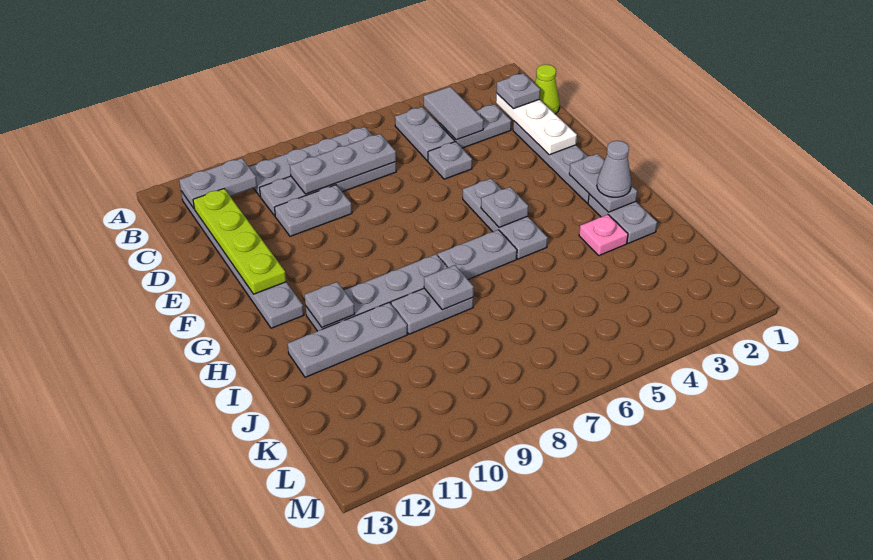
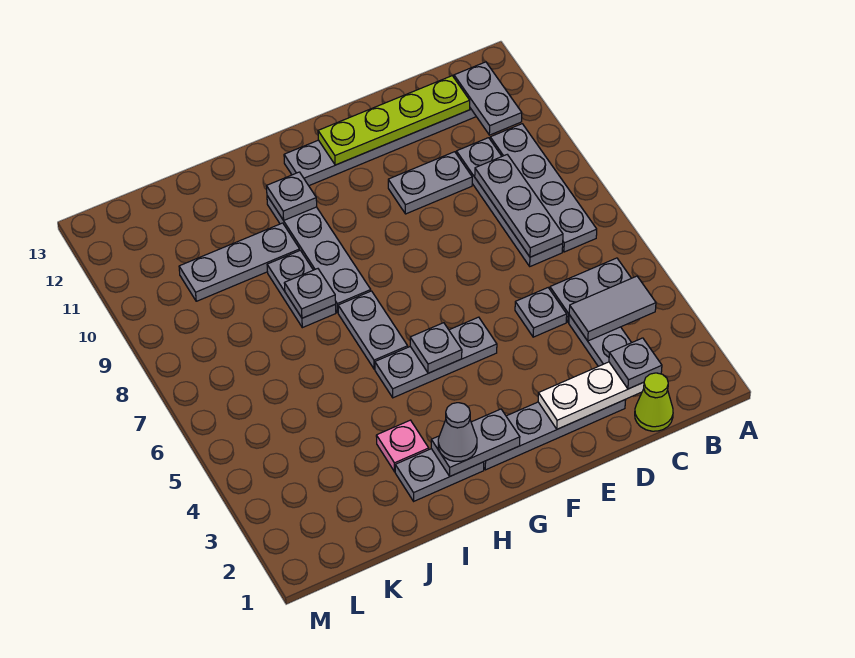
grey plate D9:D10 level 1 -> grey plate D10:E10 level 1
grey plate I10:I12 level 1 -> grey plate I10:K10 level 1

